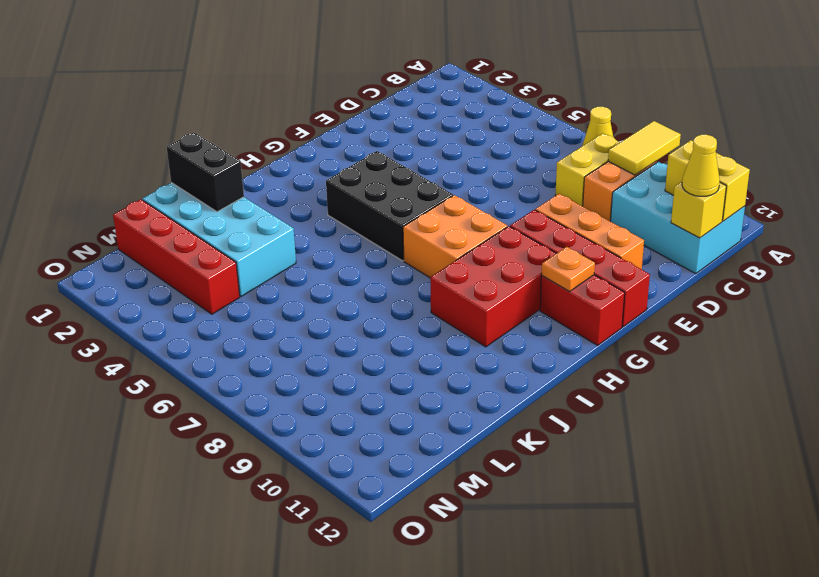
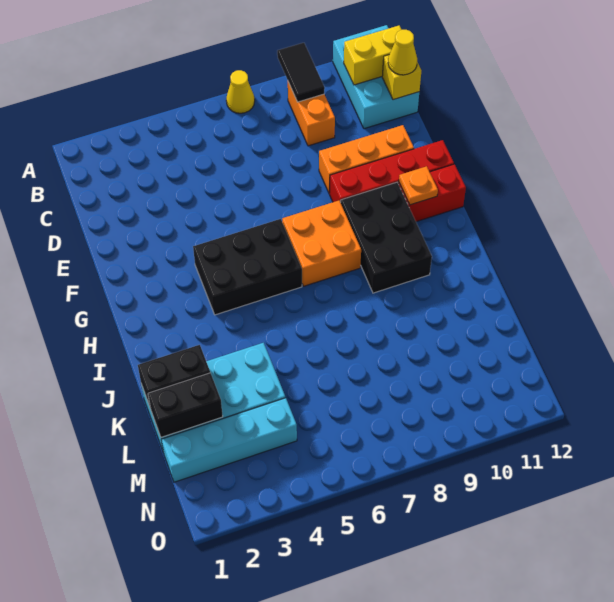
yellow tile A9:B9 level 2 -> black tile A9:B9 level 2
yellow brick B8:C8 level 1 -> none
cyan brick B10:C12 level 1 -> cyan brick A11:C12 level 1
red brick G9:I10 level 1 -> black brick G9:I10 level 1
none -> black brick L1:L2 level 2
red brick M1:M4 level 1 -> cyan brick M1:M4 level 1

